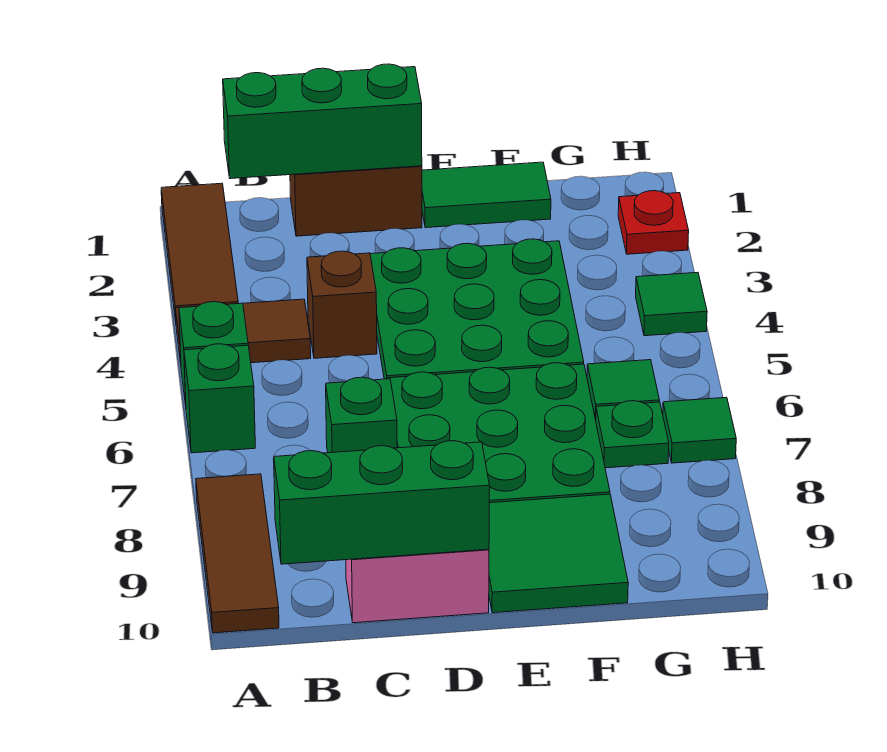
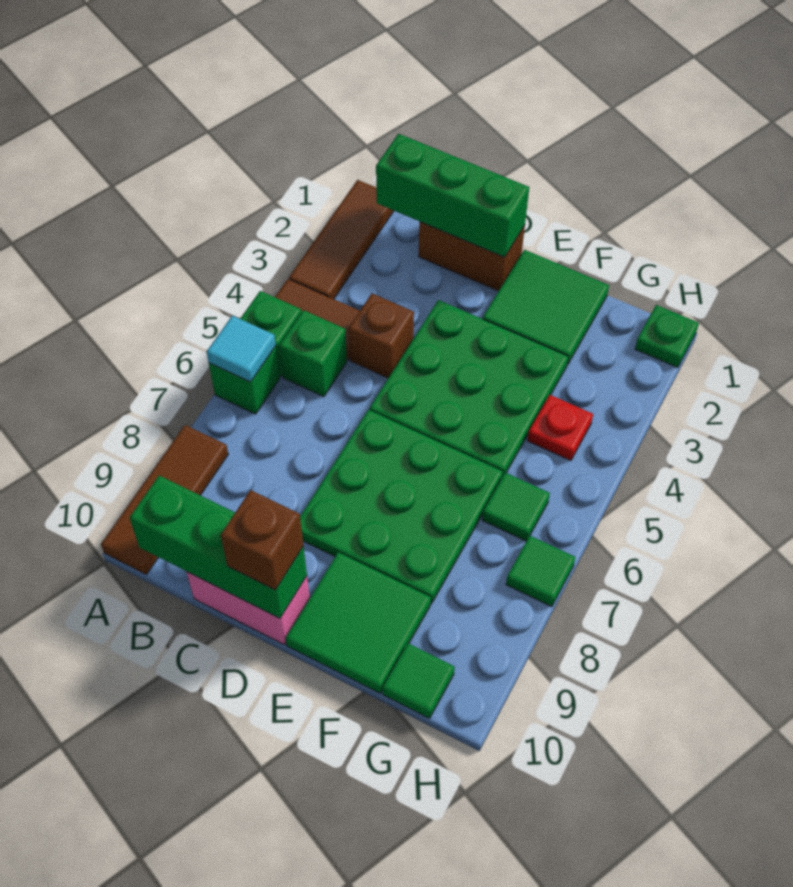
none -> cyan tile A6 level 2
green brick C7 level 1 -> green brick B5 level 1
none -> brown brick D10 level 3
green tile E1:F1 level 1 -> green tile E1:F2 level 1
green plate G7 level 1 -> green plate H1 level 1
red plate H2 level 1 -> red plate G4 level 1
green tile H4 level 1 -> green tile G10 level 1

